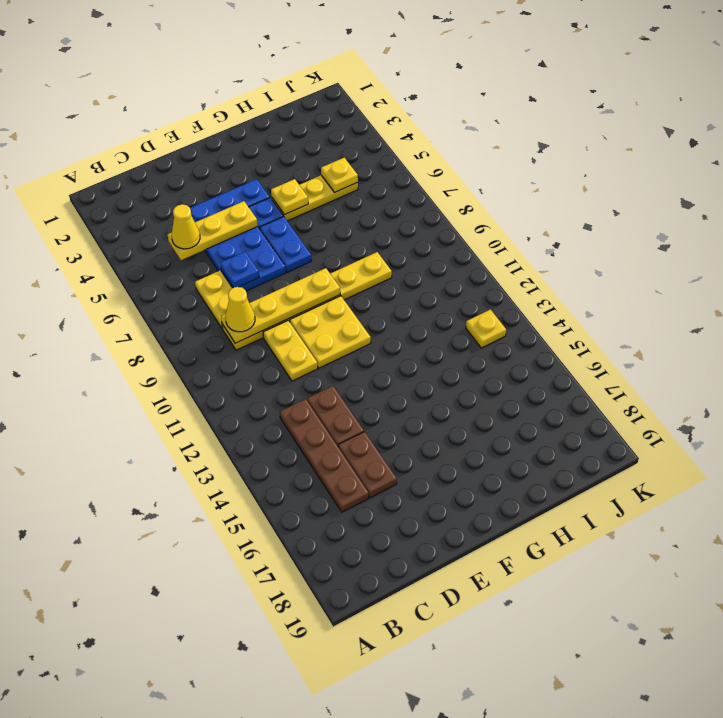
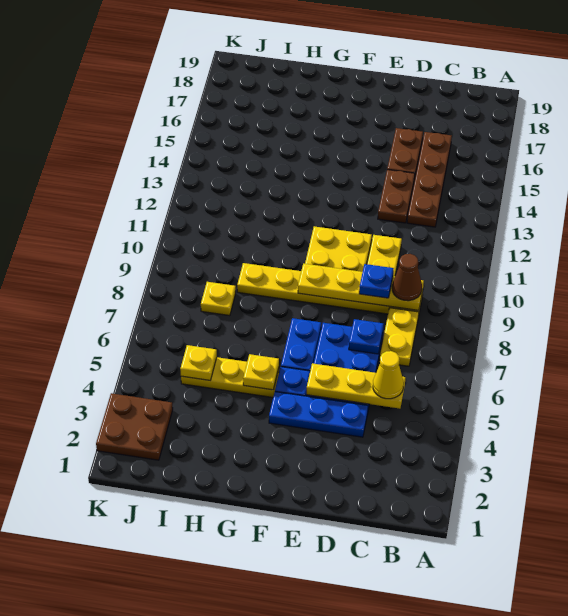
yellow cone C9 level 3 -> brown cone C9 level 3
none -> blue plate D9 level 3
none -> brown plate J2:K3 level 1
yellow plate J13 level 1 -> yellow plate I8 level 1

